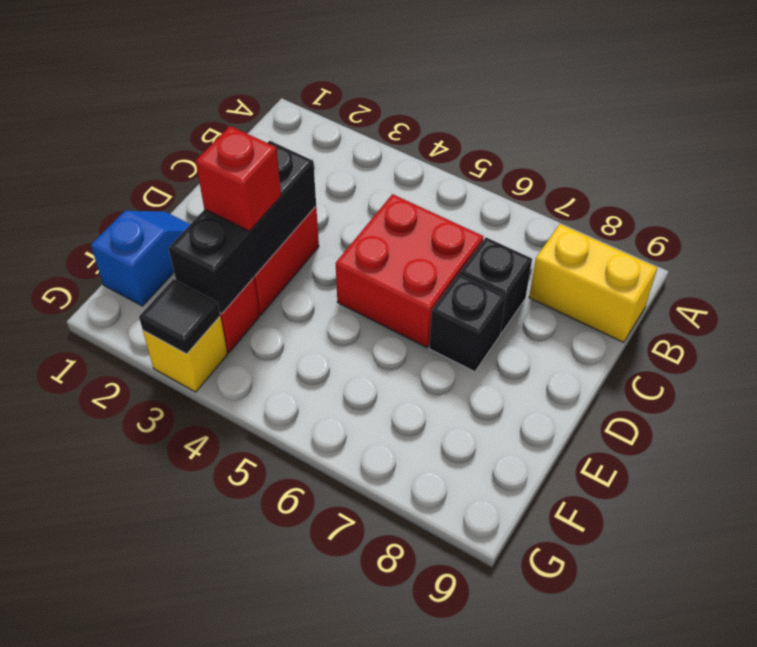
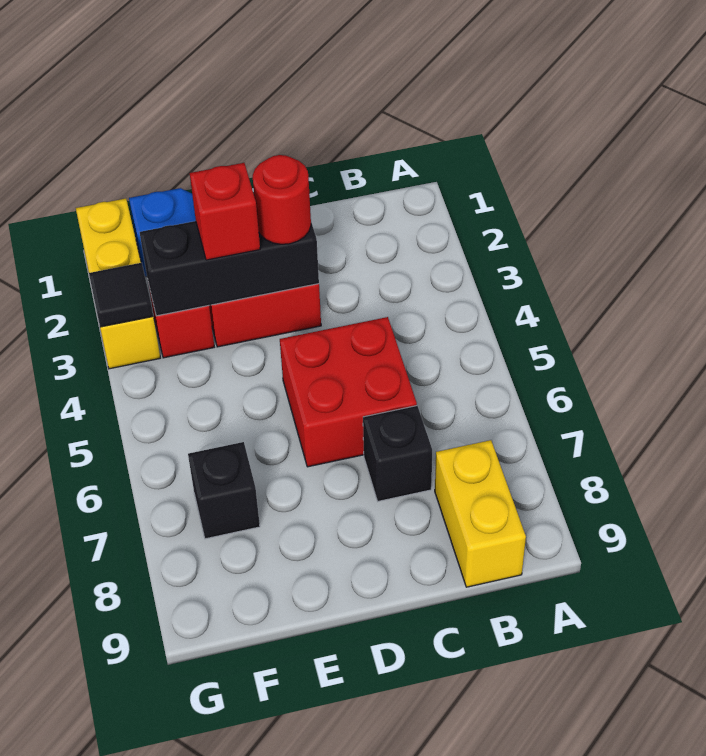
none -> red round brick D3 level 3
black brick D7 level 1 -> black brick F7 level 1
yellow brick G3 level 1 -> yellow brick G1:G3 level 1

